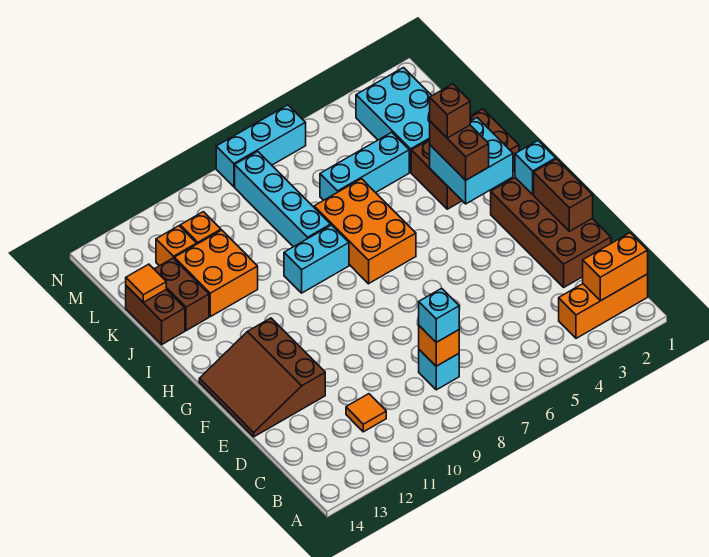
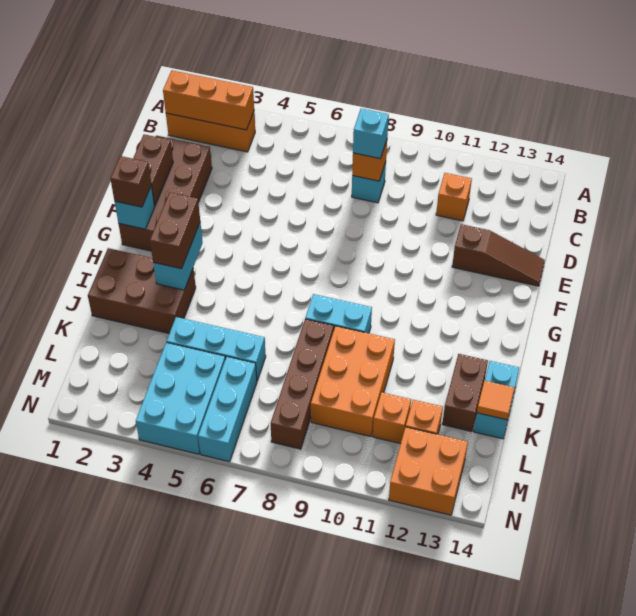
orange brick B1:B2 level 2 -> orange brick B1:B3 level 2
orange tile C11 level 1 -> orange brick C11 level 1
brown slope E12:G14 level 1 top 12 -> brown slope E12:E14 level 1 top 12
cyan brick H2:I3 level 2 -> cyan brick H3:I3 level 2
orange brick H6:J7 level 1 -> orange brick J9:L10 level 1
brown brick I3 level 4 -> brown brick G1 level 3
cyan brick J8:M8 level 1 -> brown brick J8:M8 level 1
orange brick J11:K12 level 1 -> orange brick M12:N13 level 1
brown brick J14:K14 level 1 -> cyan brick J14:K14 level 1
cyan brick K2:M3 level 1 -> cyan brick L4:N5 level 1
cyan brick N6:N8 level 1 -> cyan brick L6:N6 level 1

